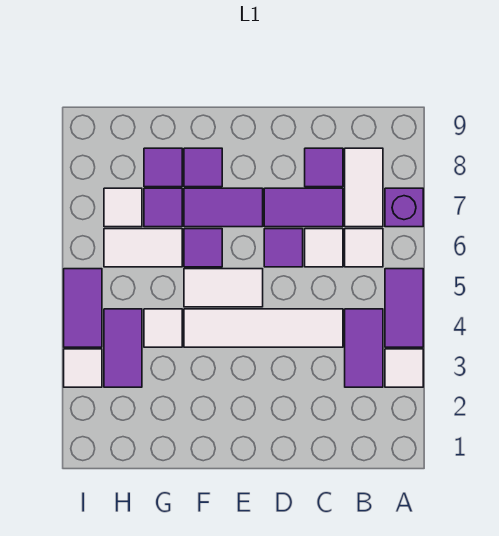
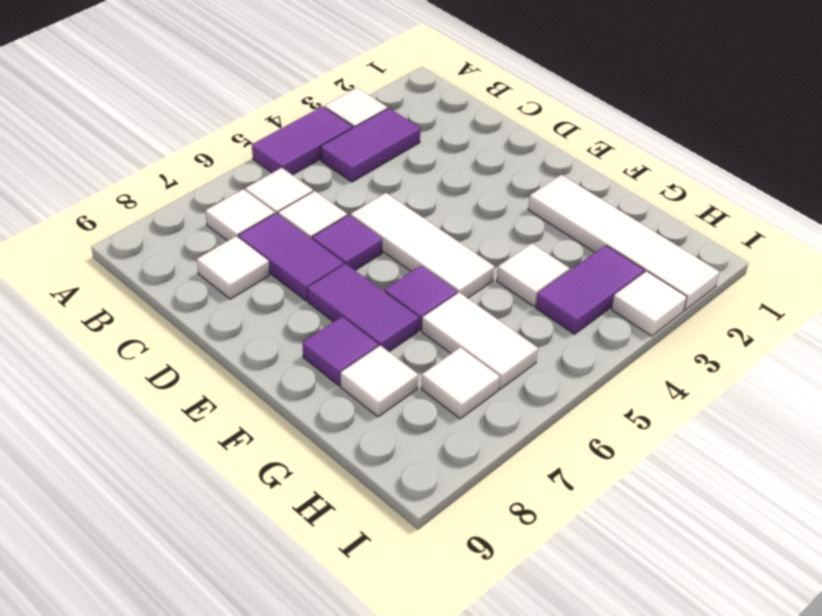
purple brick A7 level 1 -> none
white tile B7:B8 level 1 -> white tile B7 level 1
white tile C4:F4 level 1 -> white tile F2:I2 level 1
purple tile C8 level 1 -> white tile C8 level 1
white tile E5:F5 level 1 -> white tile D5:F5 level 1
purple tile G7 level 1 -> none
purple tile G8 level 1 -> white tile G8 level 1
purple tile I4:I5 level 1 -> none

